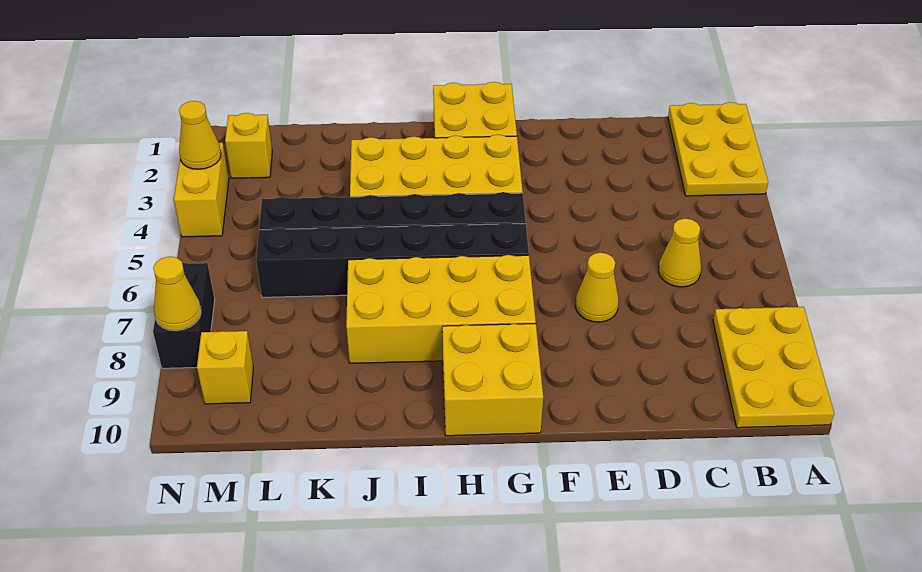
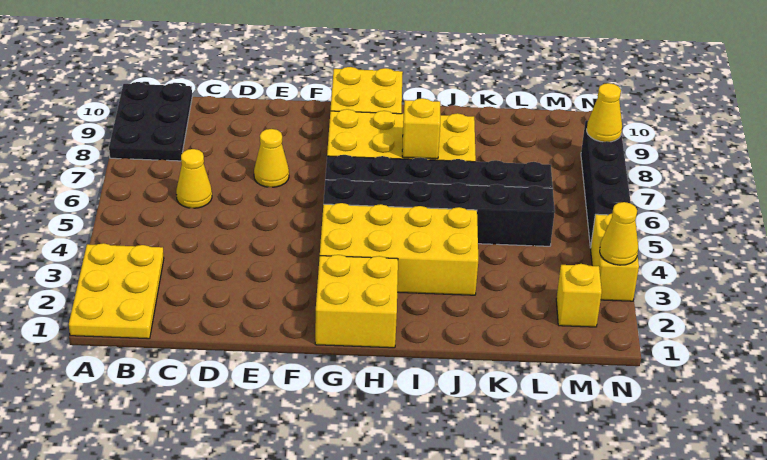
yellow plate A8:B10 level 1 -> black plate A8:B10 level 1
yellow brick M9 level 1 -> yellow brick I7 level 2
black brick N7:N8 level 1 -> black brick N5:N8 level 1

